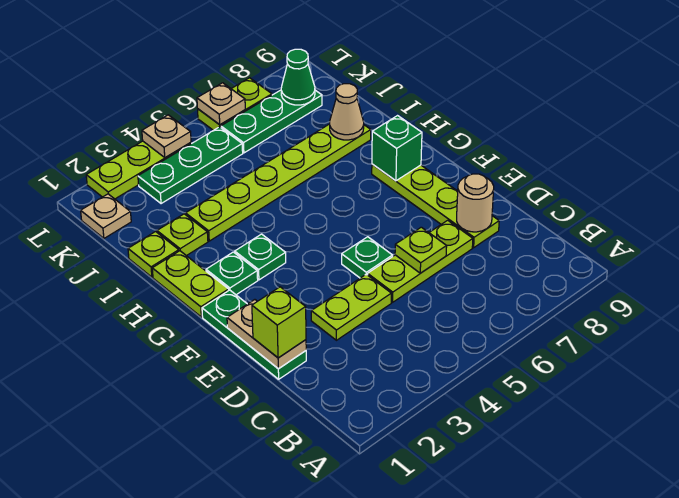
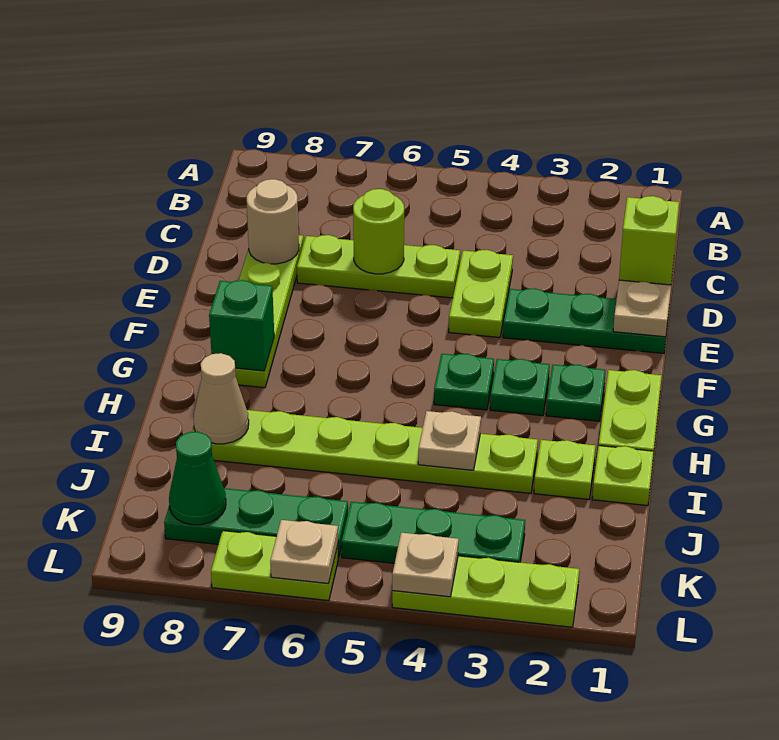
green plate D1:F1 level 1 -> green plate E1:E3 level 1
lime plate D3:D4 level 1 -> lime plate D4:E4 level 1
lime plate D6 level 2 -> lime round brick D6 level 2
green plate E5 level 1 -> green plate G4 level 1
tan plate K1 level 1 -> tan plate I4 level 2

